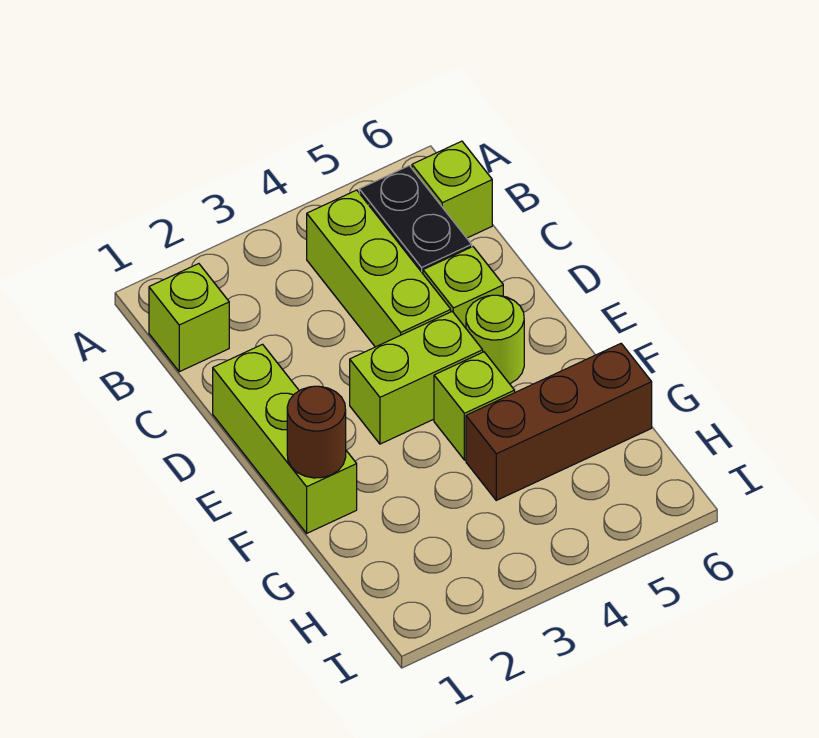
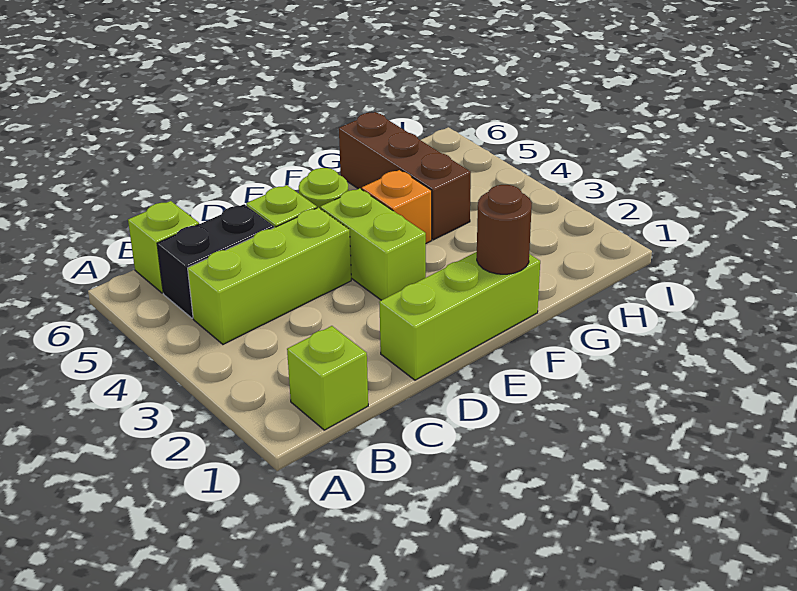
lime brick F4 level 1 -> orange brick F4 level 1

